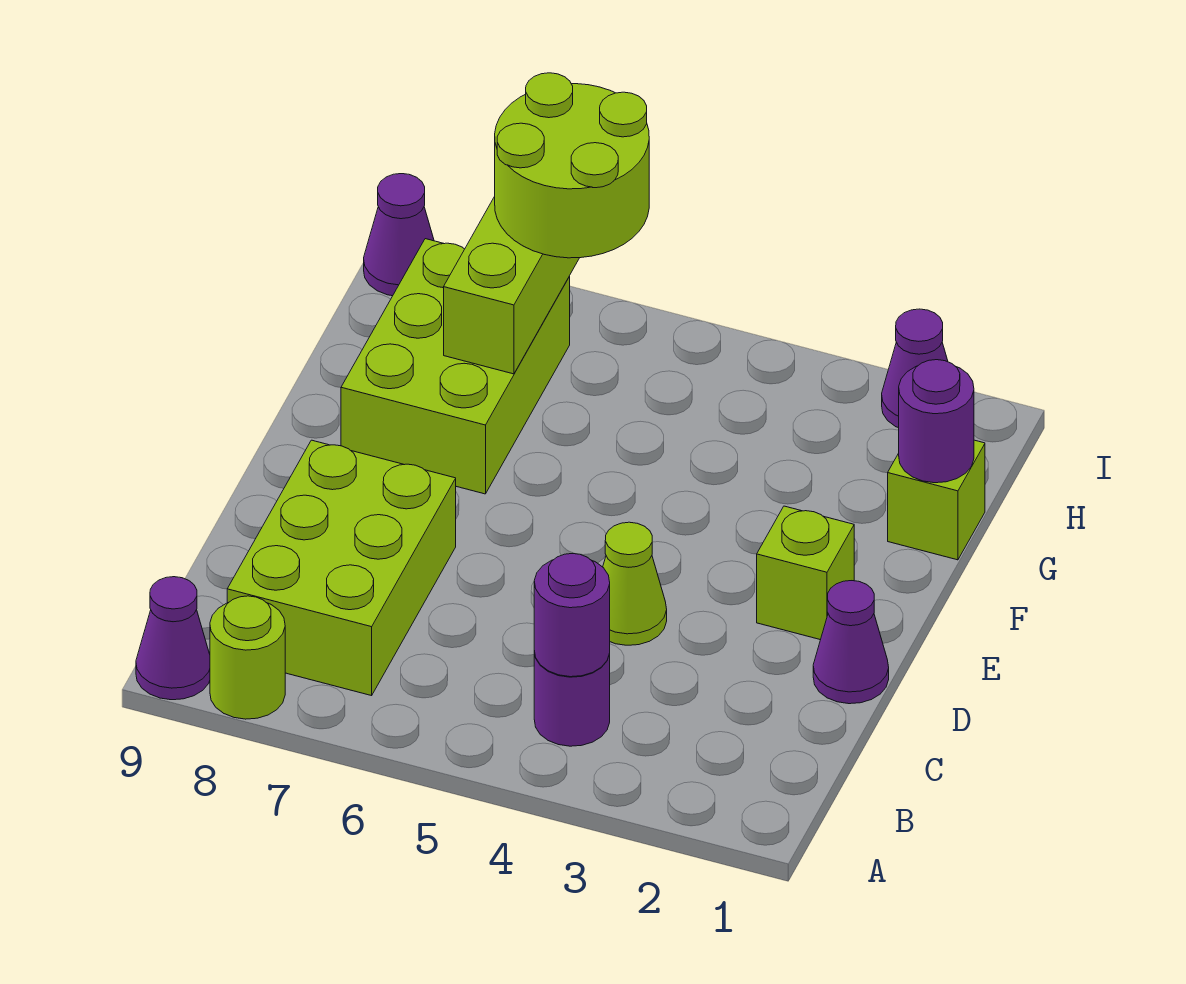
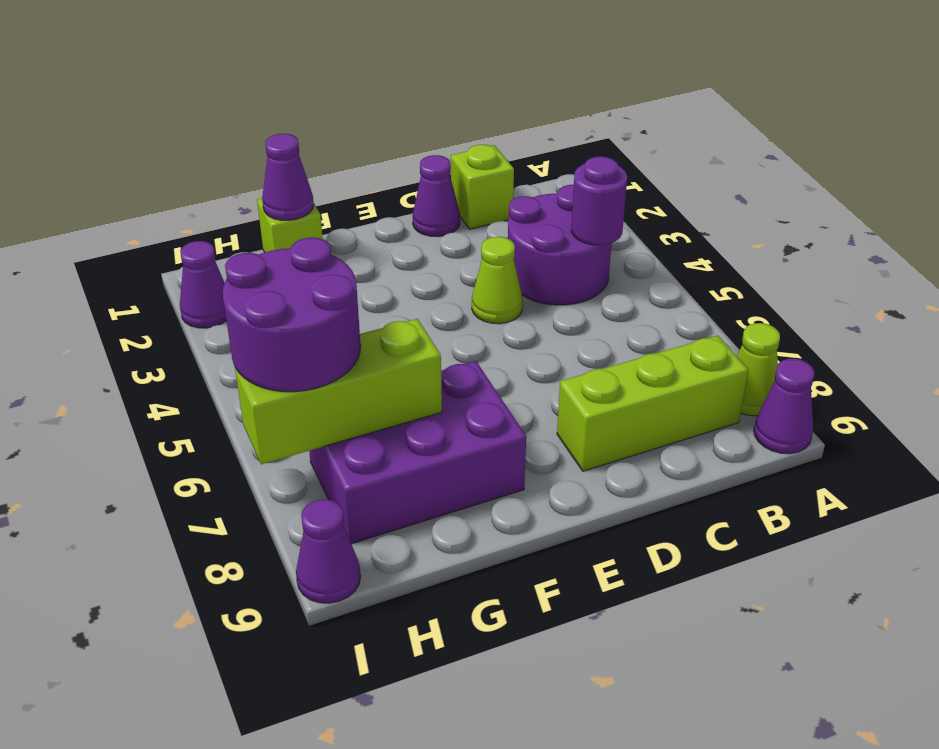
lime round brick A8 level 1 -> lime cone A8 level 1
purple round brick B4 level 1 -> purple round brick B3:C4 level 1
lime brick B7:D8 level 1 -> lime brick B8:D8 level 1
lime brick E2 level 1 -> lime brick C1 level 1
lime brick F7:H8 level 1 -> purple brick F7:H8 level 1
purple round brick G1 level 2 -> purple cone G1 level 2
lime round brick H6:I7 level 3 -> purple round brick H6:I7 level 3

